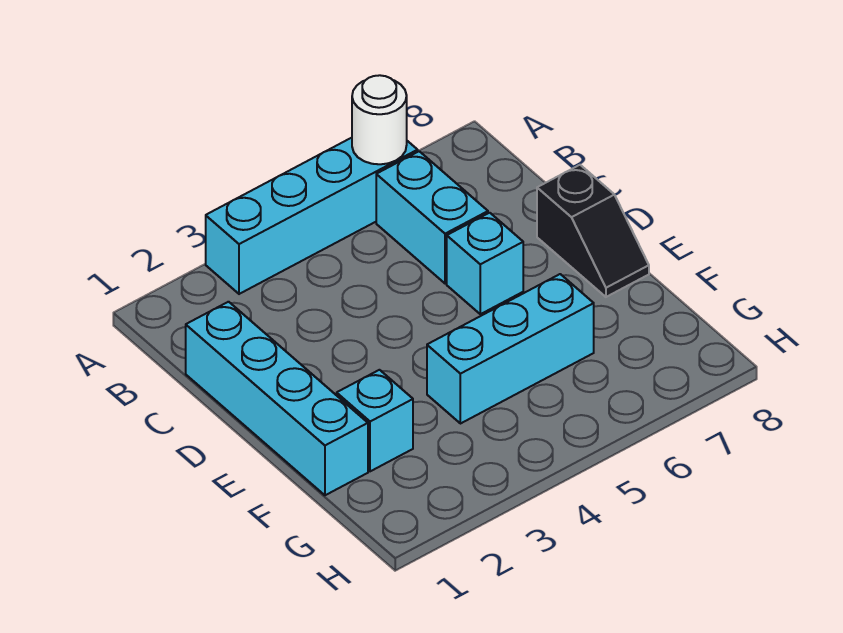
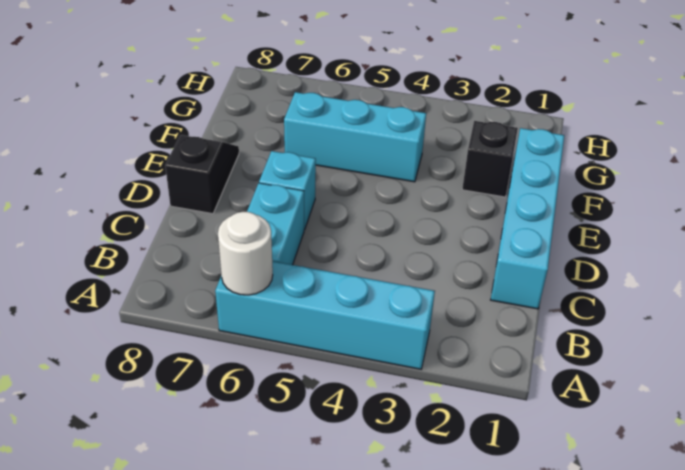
cyan brick F2 level 1 -> black brick F2 level 1

